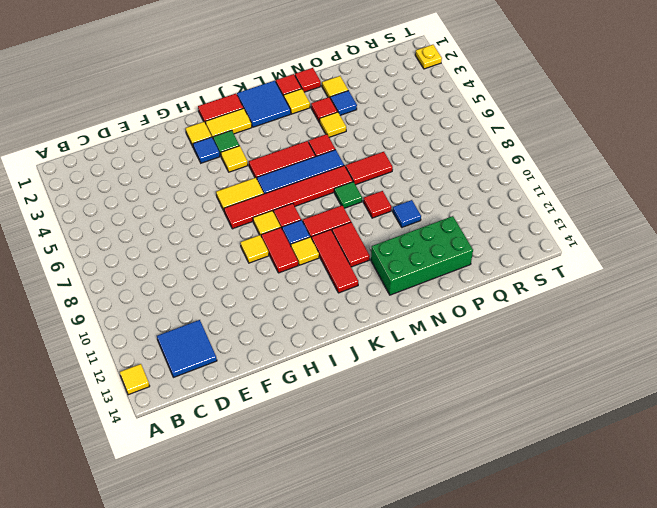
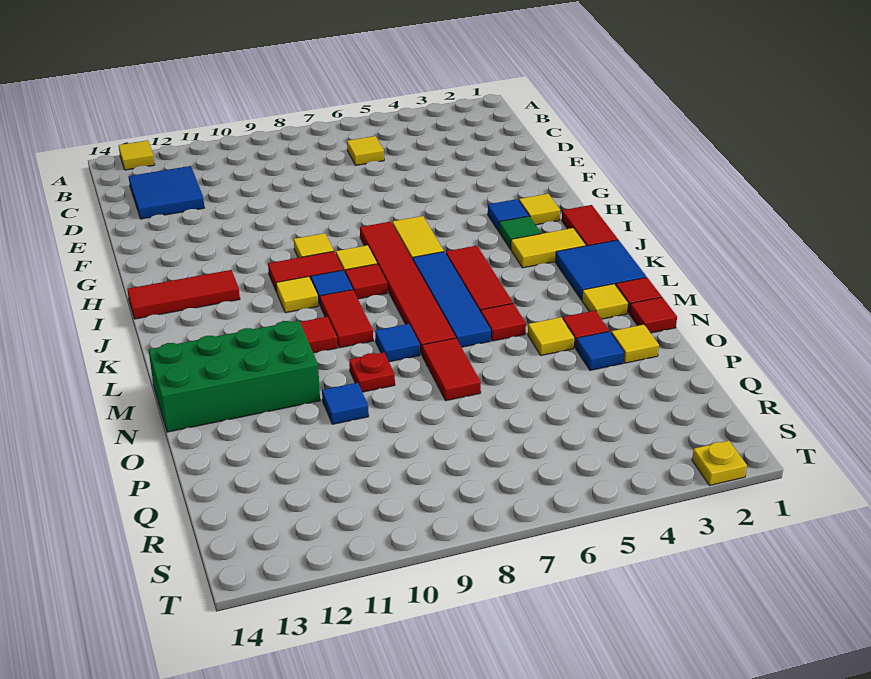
yellow tile I2:J2 level 1 -> yellow tile J2:J3 level 1
yellow tile I4 level 1 -> yellow tile C6 level 1
red tile K10:K12 level 1 -> red tile I12:I14 level 1
green tile M8 level 1 -> blue tile M8 level 1
green brick M12:P13 level 1 -> green brick M11:N14 level 1
red tile N9 level 1 -> red plate N9 level 1

